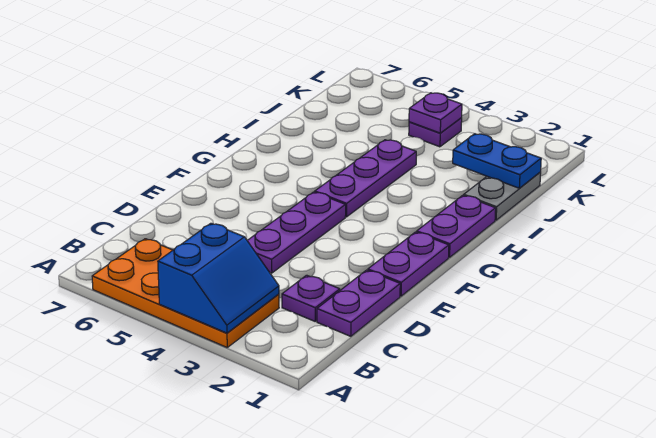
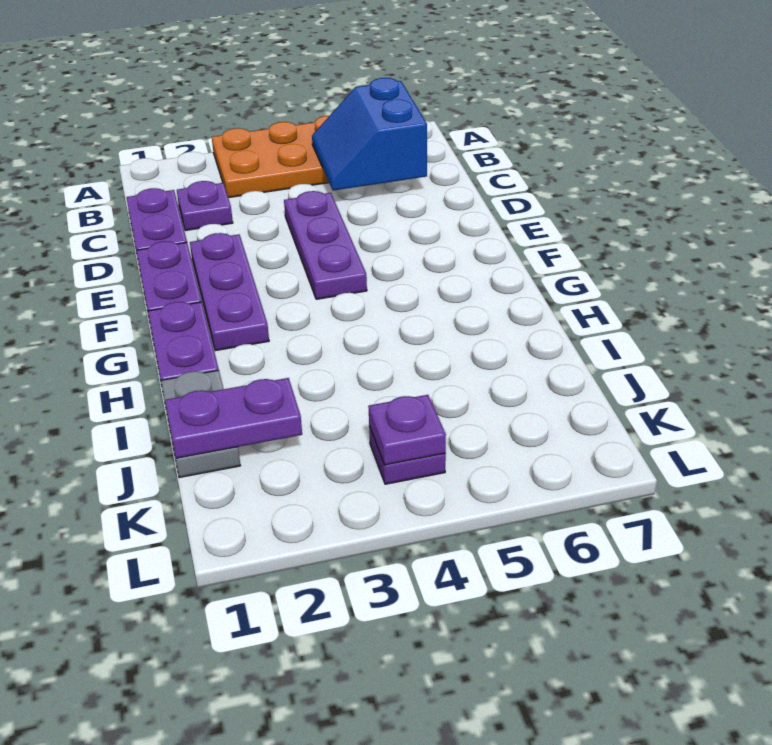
blue slope A3:B4 level 2 top 4 -> blue slope B5:C6 level 2 top 6
purple plate G4:I4 level 1 -> purple plate E2:G2 level 1
blue plate J1:J2 level 2 -> purple plate J1:J2 level 2

